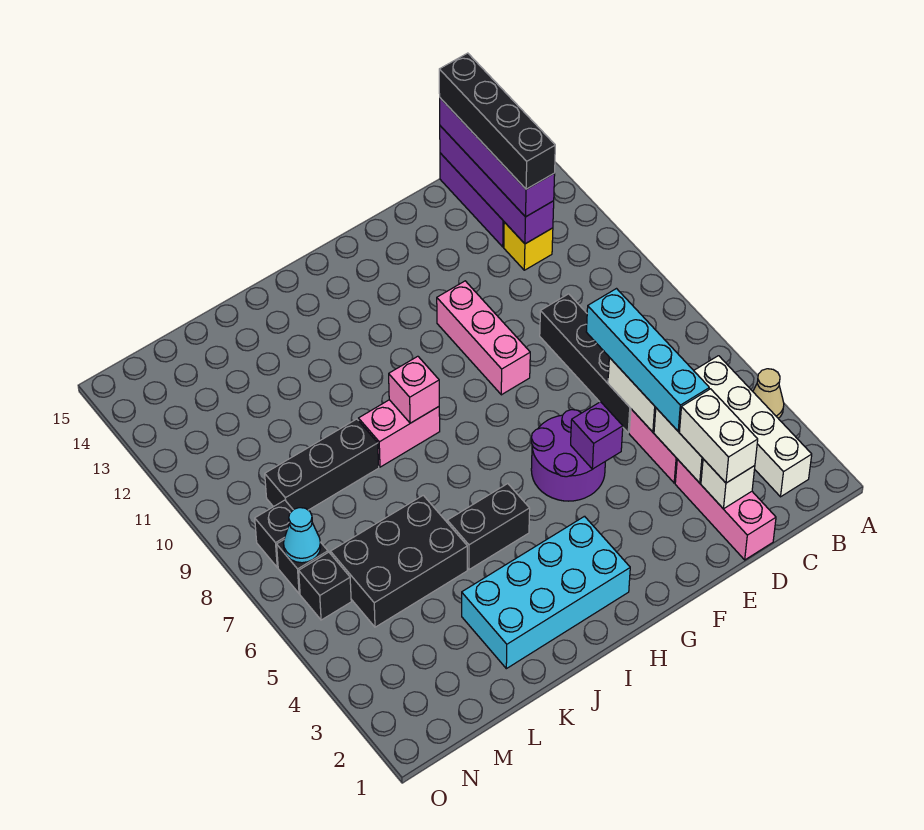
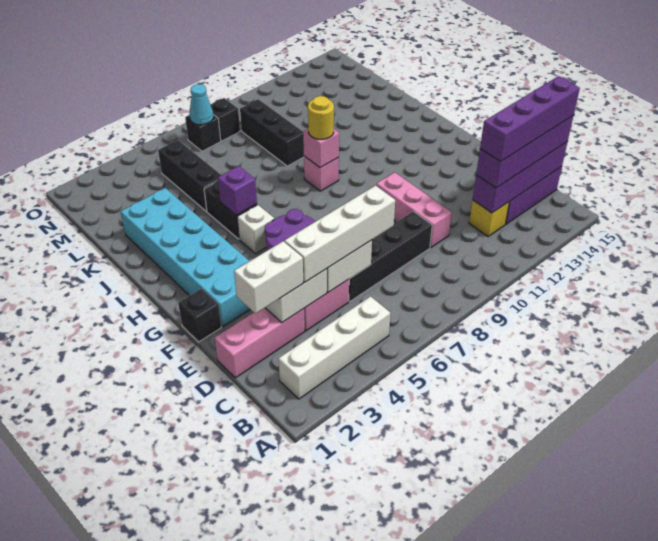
tan cone A4 level 1 -> none
black brick C12:C15 level 4 -> purple brick C12:C15 level 4
white brick D2 level 2 -> white brick H5 level 1
cyan brick D4:D7 level 3 -> white brick D4:D7 level 3
purple brick F5 level 2 -> purple brick I5 level 2
pink brick F9:F11 level 1 -> pink brick D10:F10 level 1
cyan brick H2:K3 level 1 -> cyan brick F2:K3 level 1
pink brick I9:J9 level 1 -> pink brick I9 level 1
none -> yellow round brick I9 level 3
black brick K5:M6 level 1 -> black brick K5:M5 level 1
black brick N6 level 1 -> black brick F1 level 1

